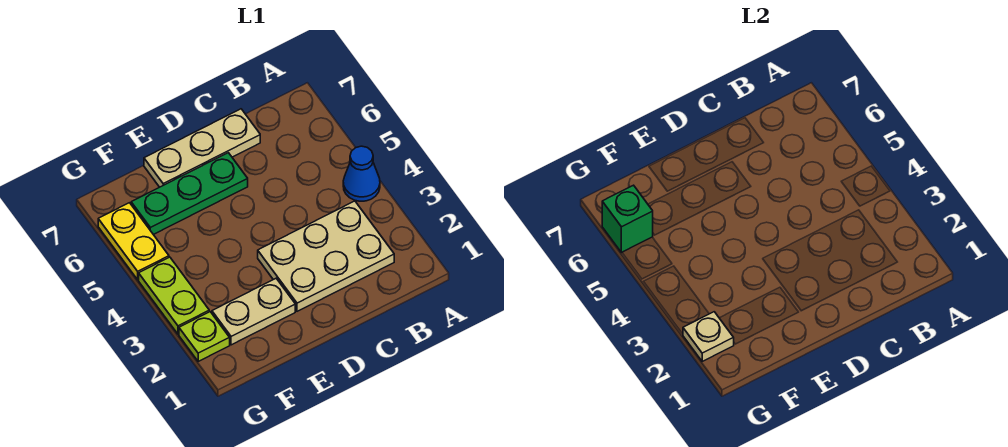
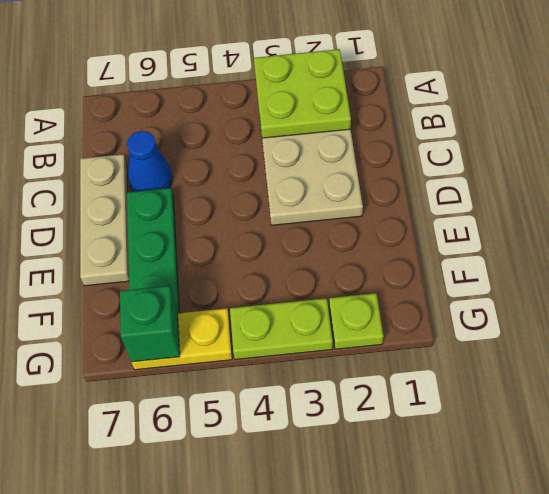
none -> lime plate A2:B3 level 2
blue cone A4 level 1 -> blue cone C6 level 1
tan plate E2:F2 level 1 -> none
tan plate G2 level 2 -> none

